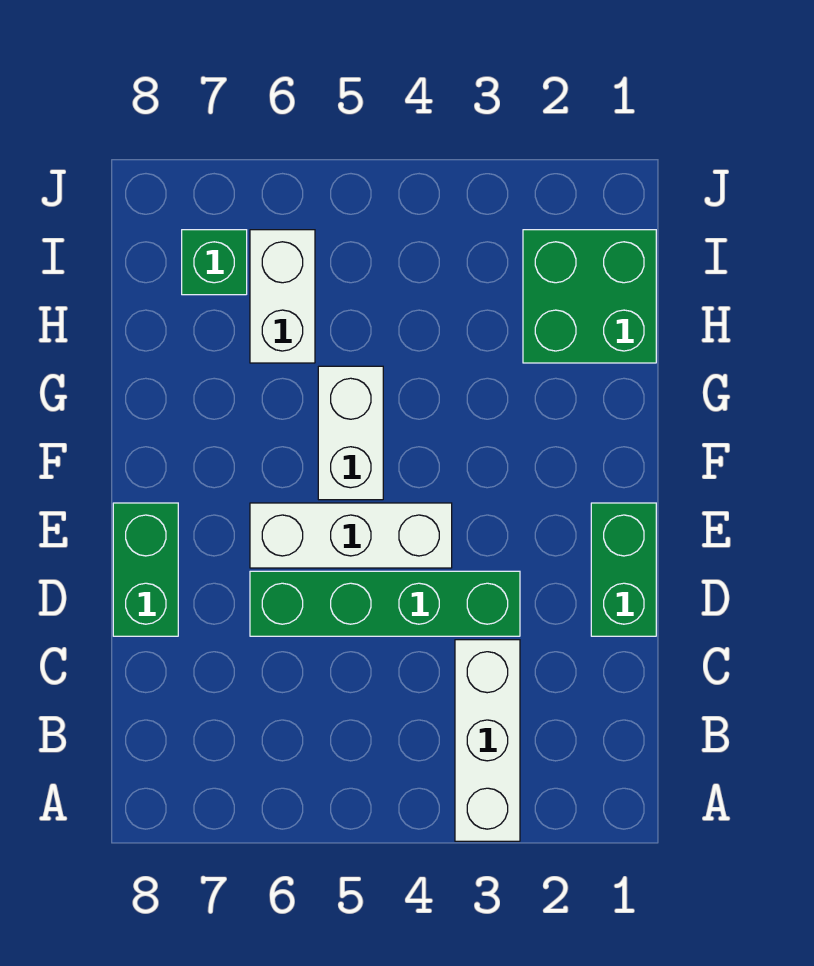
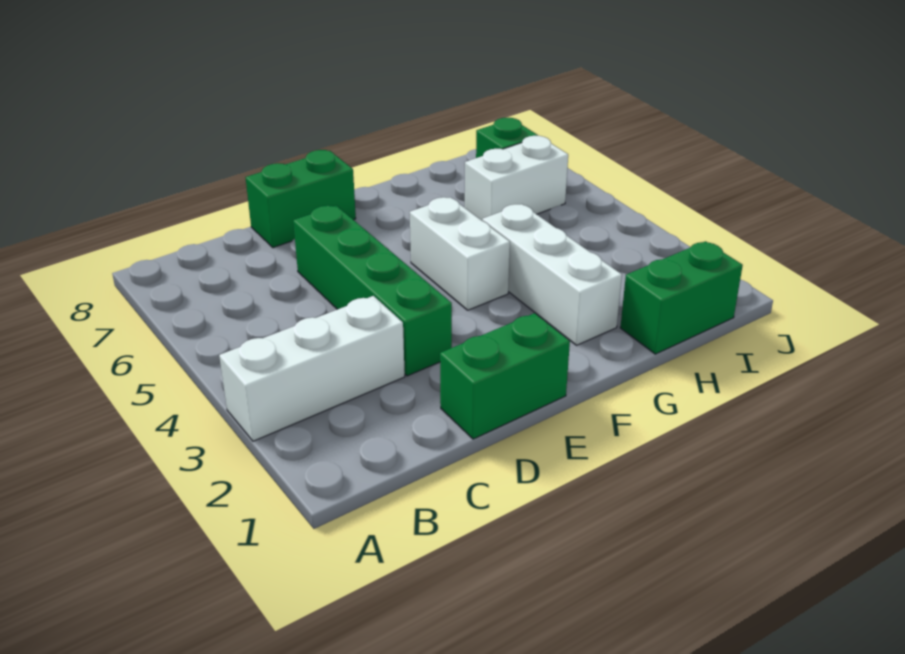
white brick E4:E6 level 1 -> white brick G2:G4 level 1
white brick F5:G5 level 1 -> white brick F4:F5 level 1
green brick H1:I2 level 1 -> green brick H1:I1 level 1

